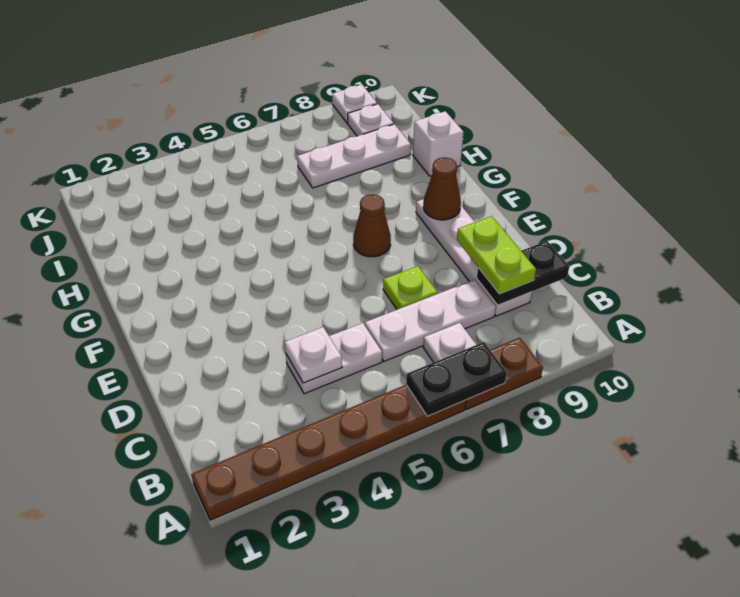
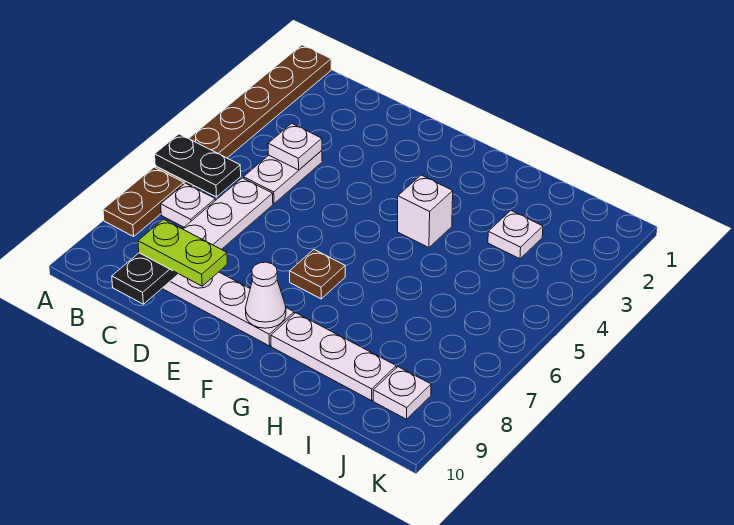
black plate A6:A7 level 2 -> black plate A6:B6 level 2
lime plate D7 level 1 -> none
brown cone F7 level 1 -> brown plate F7 level 1
brown cone F9 level 2 -> white cone F9 level 2
white brick H10 level 1 -> white brick G4 level 1
white plate I7:I9 level 1 -> white plate G9:I9 level 1
white plate K9 level 1 -> white plate I3 level 1

